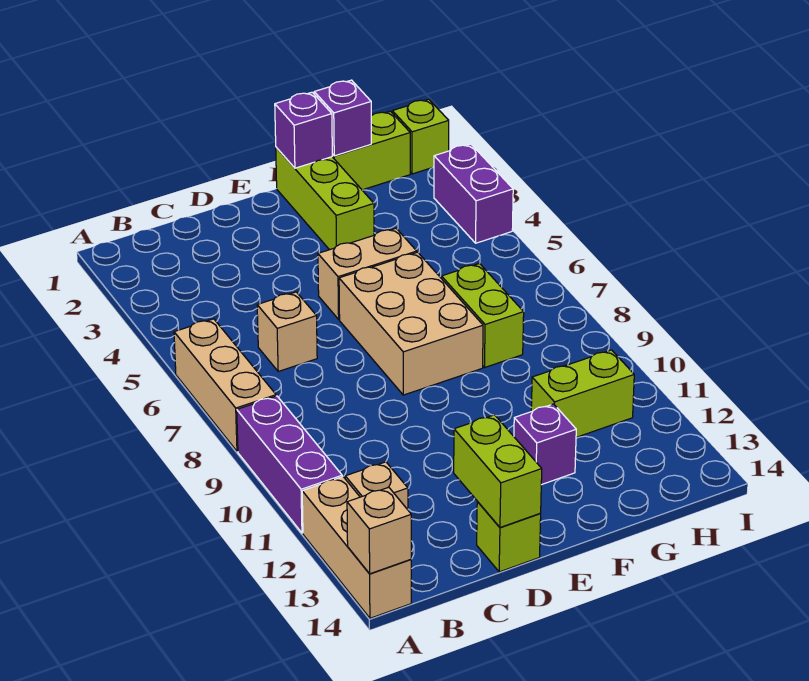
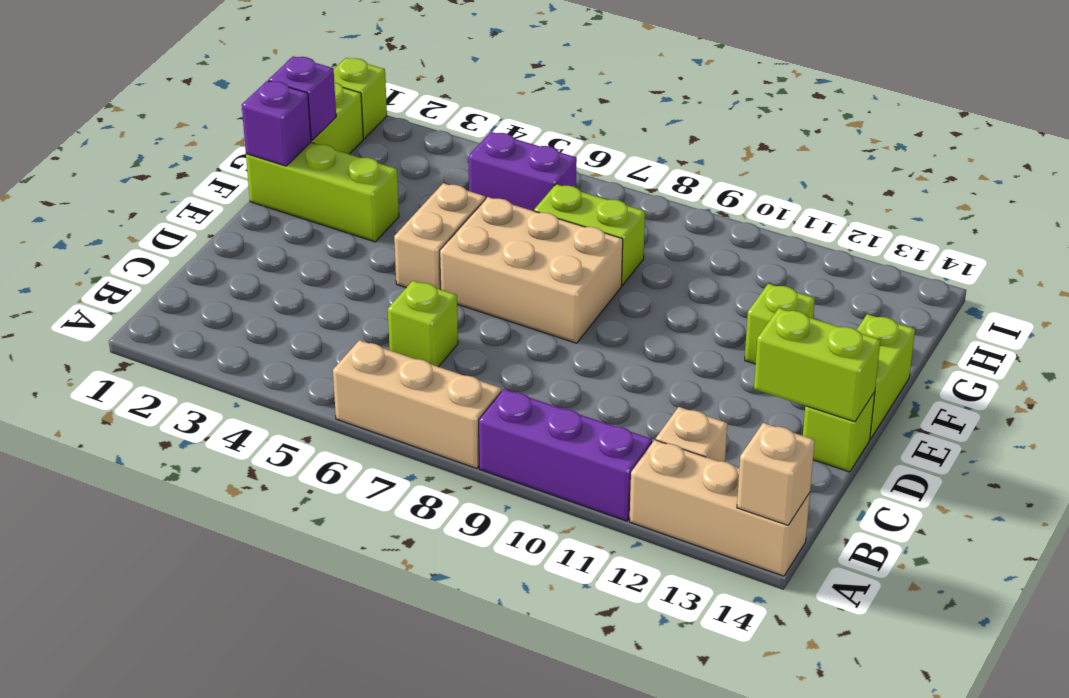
tan brick C6 level 1 -> lime brick C6 level 1
purple brick F12 level 1 -> lime brick F12 level 1
lime brick G11:H11 level 1 -> lime brick E14:F14 level 1
purple brick I3:I4 level 1 -> purple brick H5:H6 level 1

